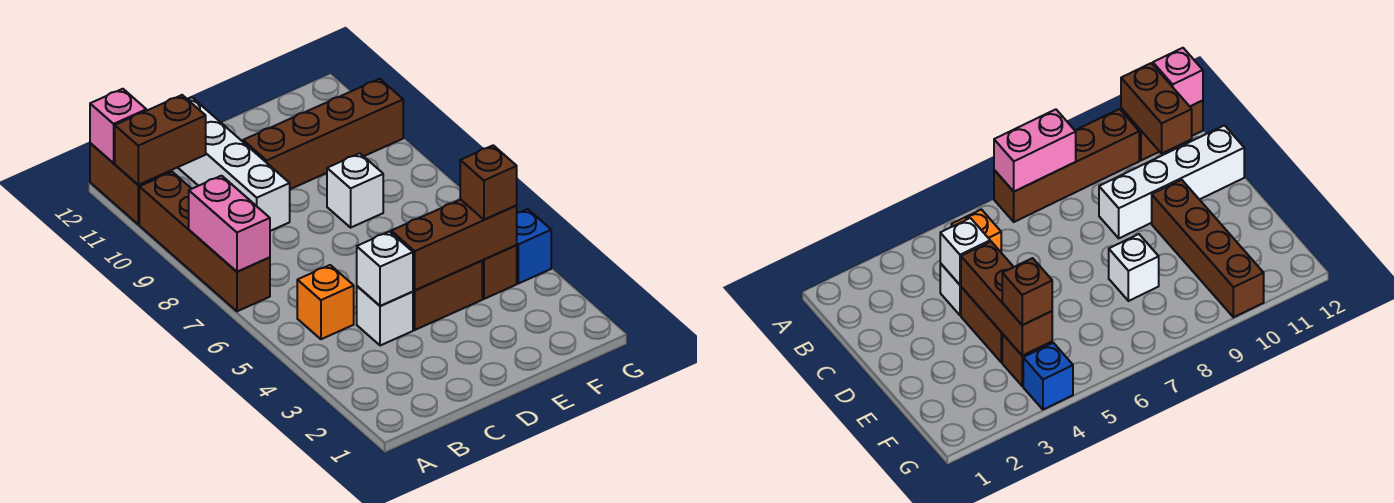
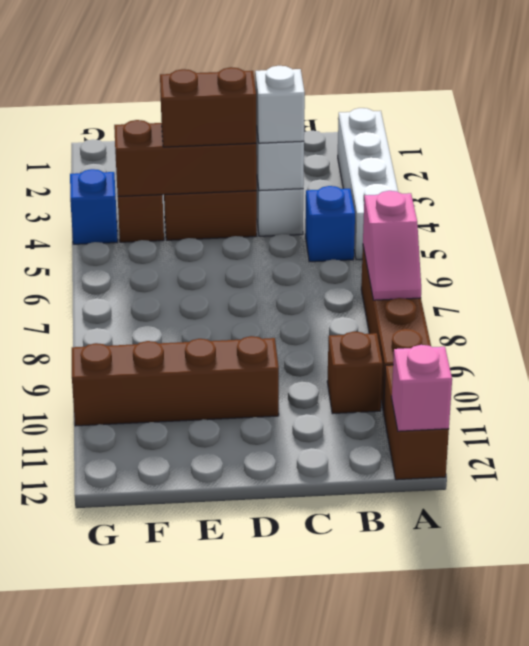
pink brick A7:A8 level 2 -> pink slope A7:A8 level 2 top 7
brown brick A11:B11 level 2 -> brown brick D4:E4 level 3
orange brick B5 level 1 -> blue brick B5 level 1
white brick C9:C12 level 1 -> white brick A2:A5 level 1
white brick E8 level 1 -> white brick C4 level 3
brown brick F4 level 3 -> brown brick B10 level 1

